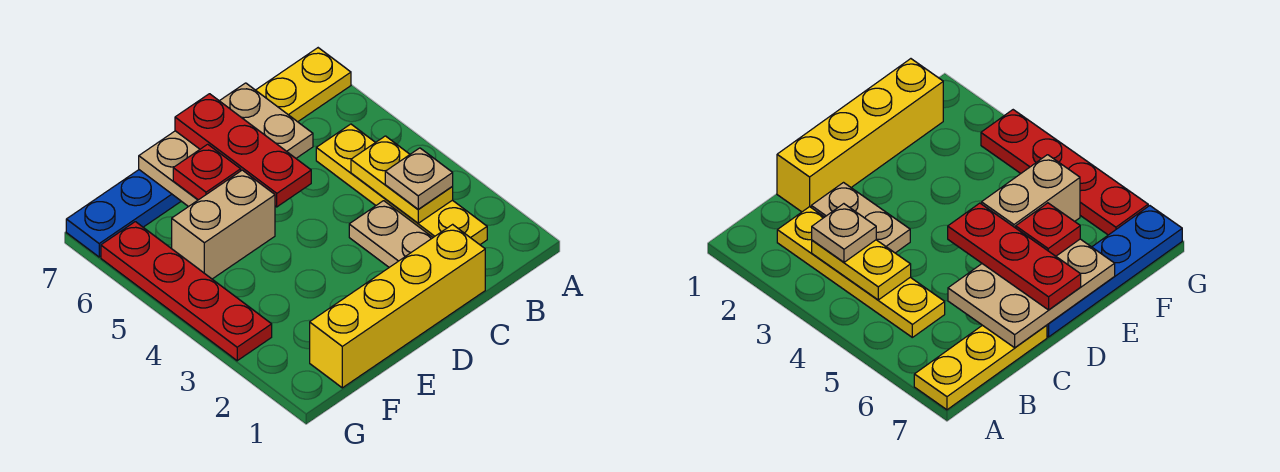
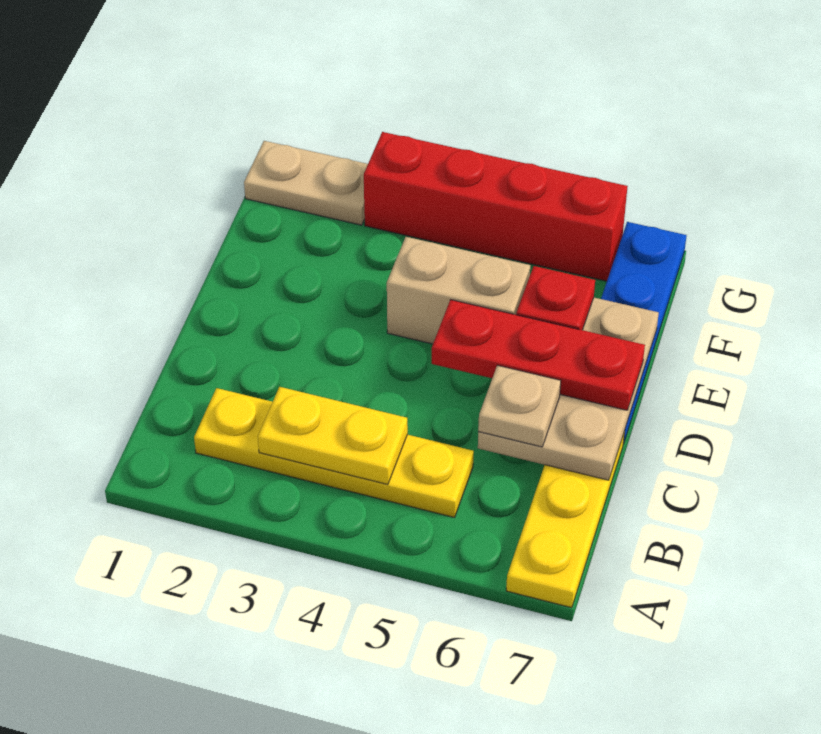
tan plate B3 level 3 -> tan plate C6 level 3
yellow brick C1:F1 level 1 -> none
tan plate C2:C3 level 1 -> tan plate G1:G2 level 1
tan brick E5:F5 level 1 -> tan brick E4:E5 level 1
red plate G3:G6 level 1 -> red brick G3:G6 level 1

